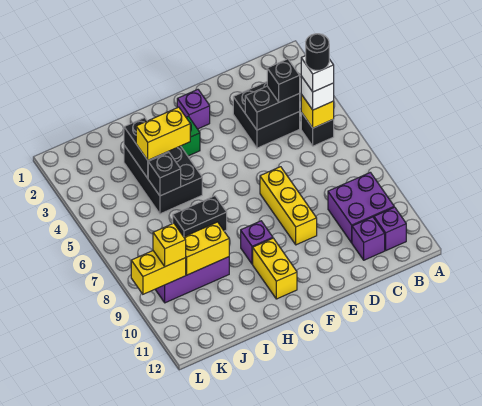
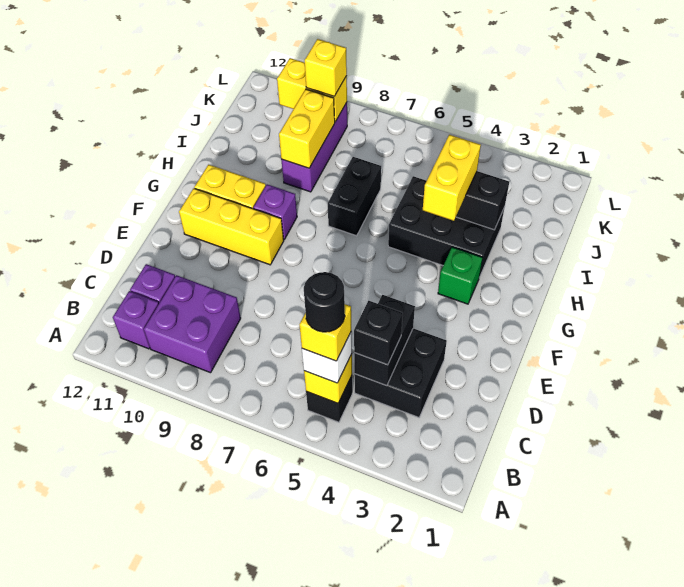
white brick B5 level 4 -> yellow brick B5 level 4
yellow brick E7:E9 level 1 -> yellow brick F9:F11 level 1
purple brick F2 level 1 -> none
black brick I5 level 2 -> none
yellow brick K9:L9 level 2 -> yellow brick K9:K10 level 2

